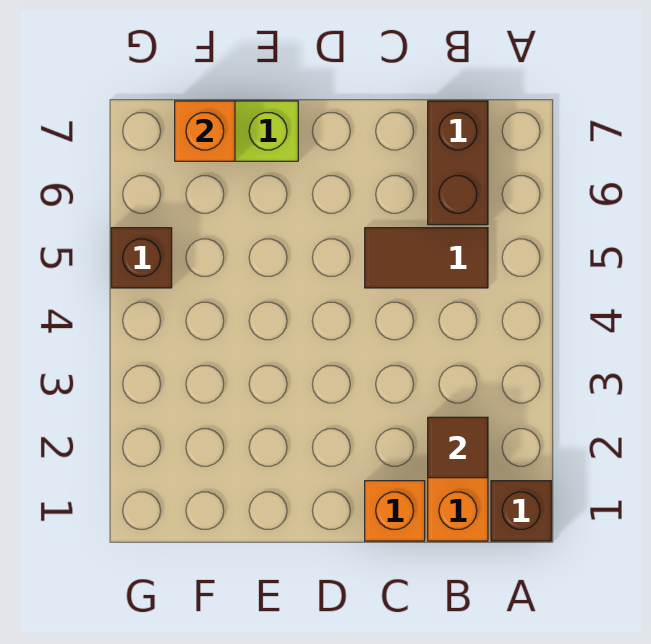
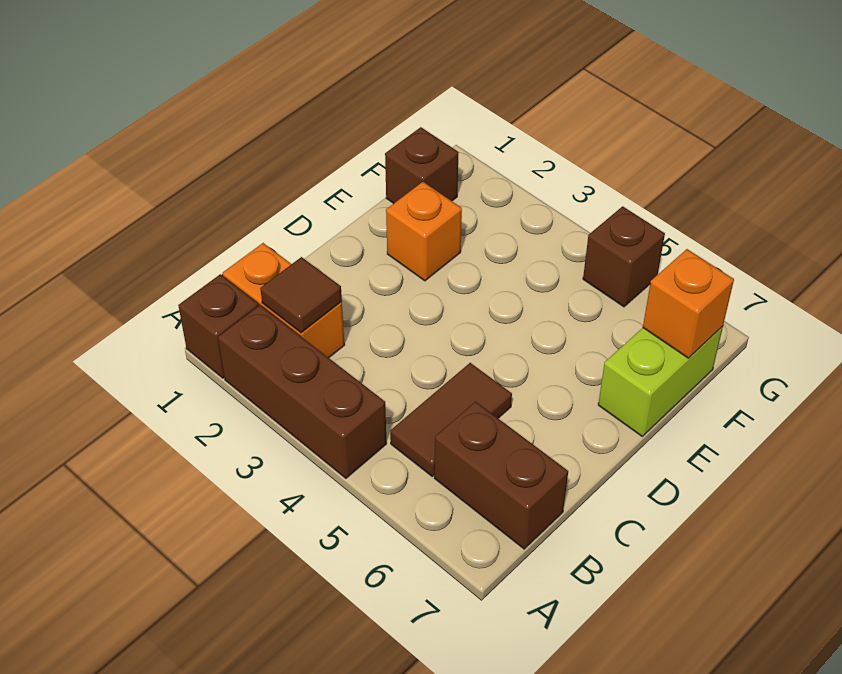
none -> brown brick A2:A4 level 1
orange brick C1 level 1 -> orange brick E2 level 1
none -> brown brick F1 level 1

